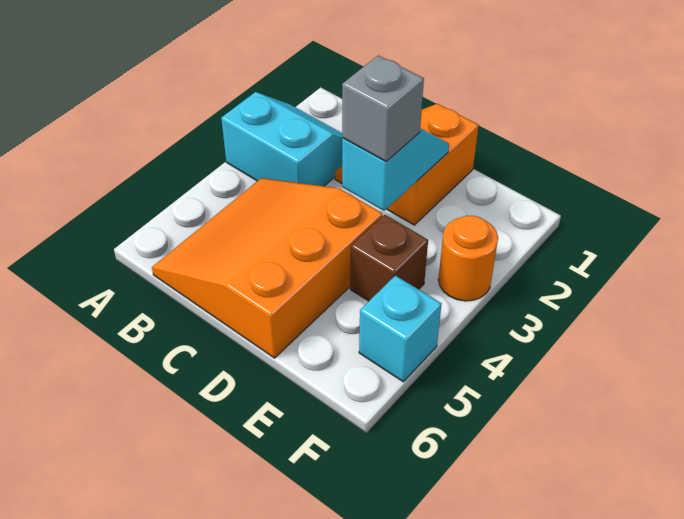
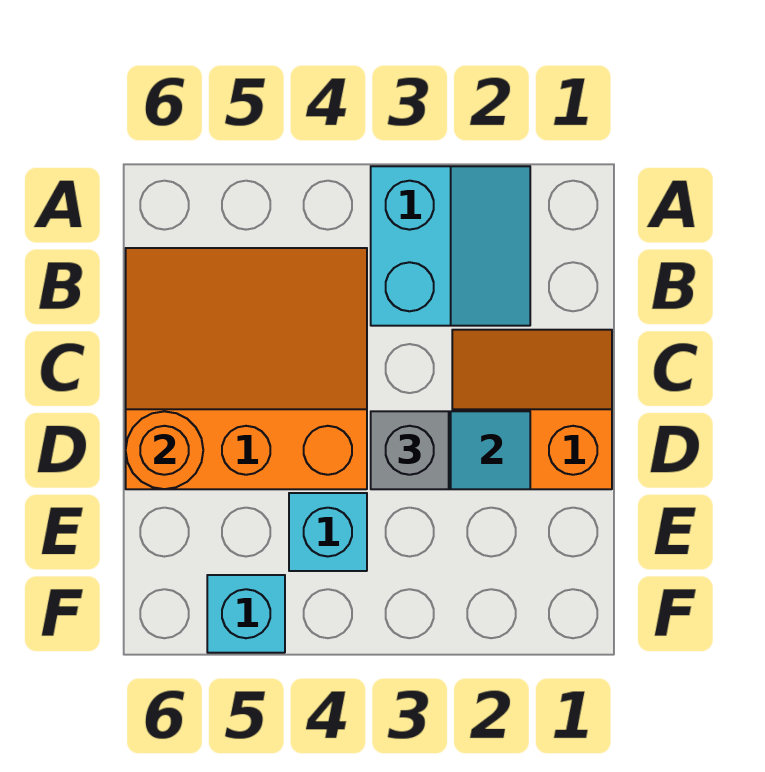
brown brick E4 level 1 -> cyan brick E4 level 1
orange round brick F3 level 1 -> orange round brick D6 level 2

